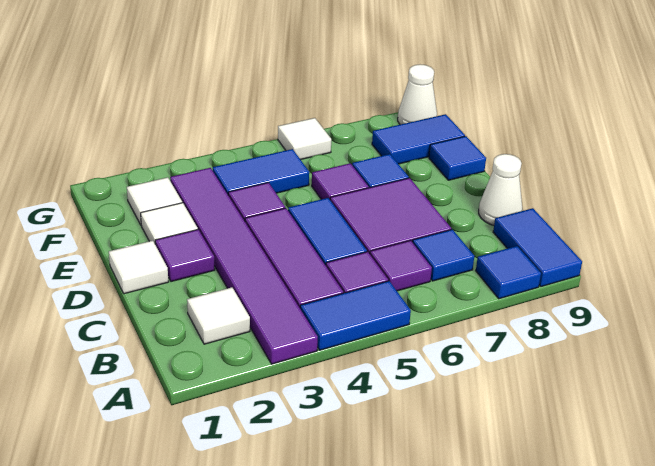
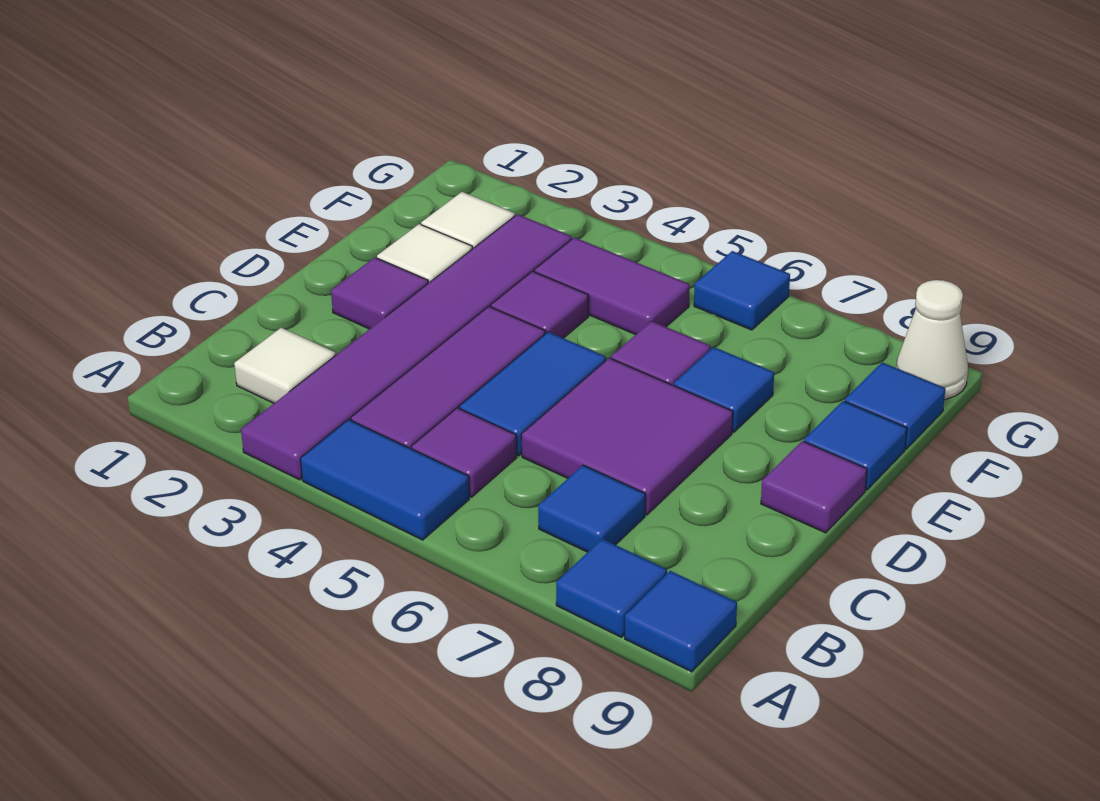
blue tile A9:B9 level 1 -> blue tile A9 level 1
purple tile B6 level 1 -> purple tile D9 level 1
white cone C9 level 1 -> none
white tile D1 level 1 -> none
blue tile F4:F5 level 1 -> purple tile F4:F5 level 1
blue tile F8:F9 level 1 -> blue tile F9 level 1
white tile G6 level 1 -> blue tile G6 level 1

